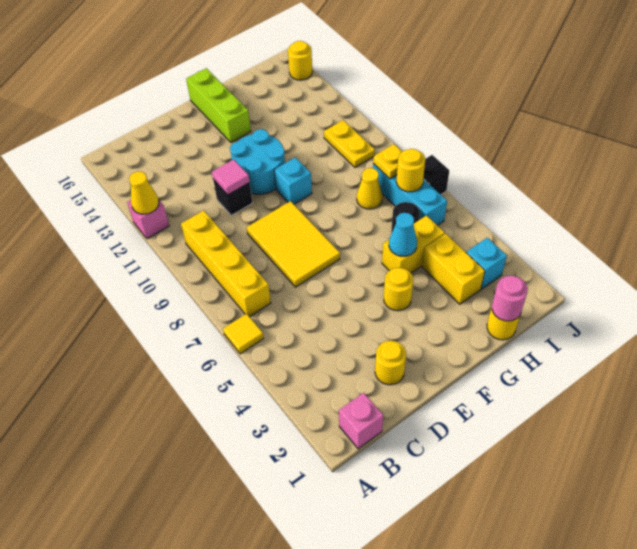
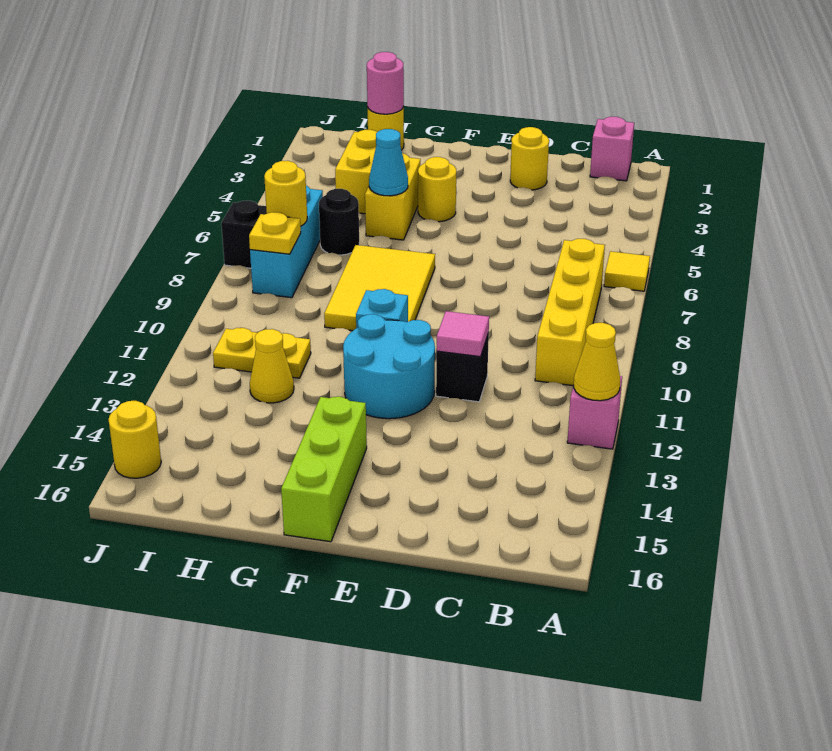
yellow tile D7:E9 level 1 -> yellow tile F7:G9 level 1
yellow brick G5:H5 level 1 -> yellow brick G4:G5 level 1
yellow cone H8 level 1 -> yellow cone H12 level 1
cyan brick I3 level 1 -> none
yellow plate I10:I11 level 1 -> yellow plate H11:I11 level 1

